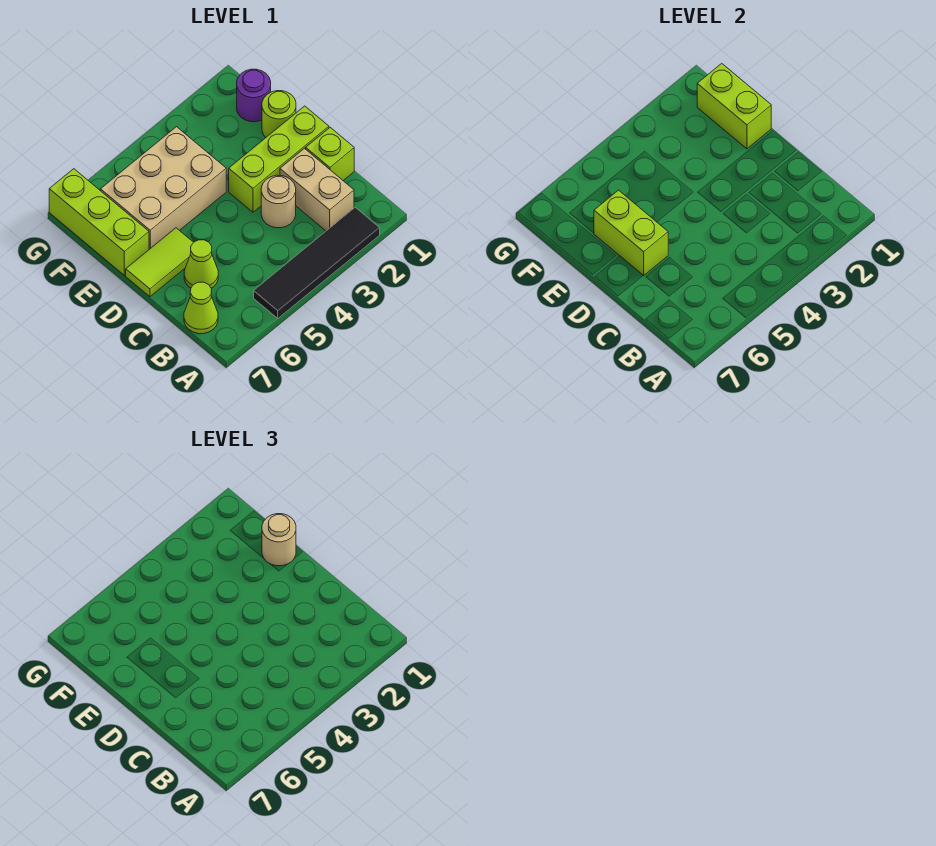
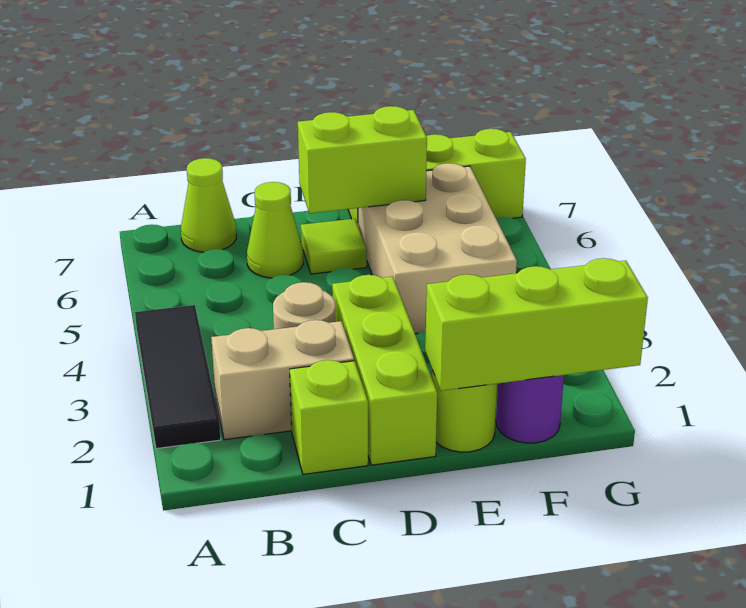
black tile A2:A5 level 1 -> black tile A2:A4 level 1
lime tile D6:D7 level 1 -> lime tile D6 level 1
lime brick E1:F1 level 2 -> lime brick E1:G1 level 2
tan round brick E1 level 3 -> none

